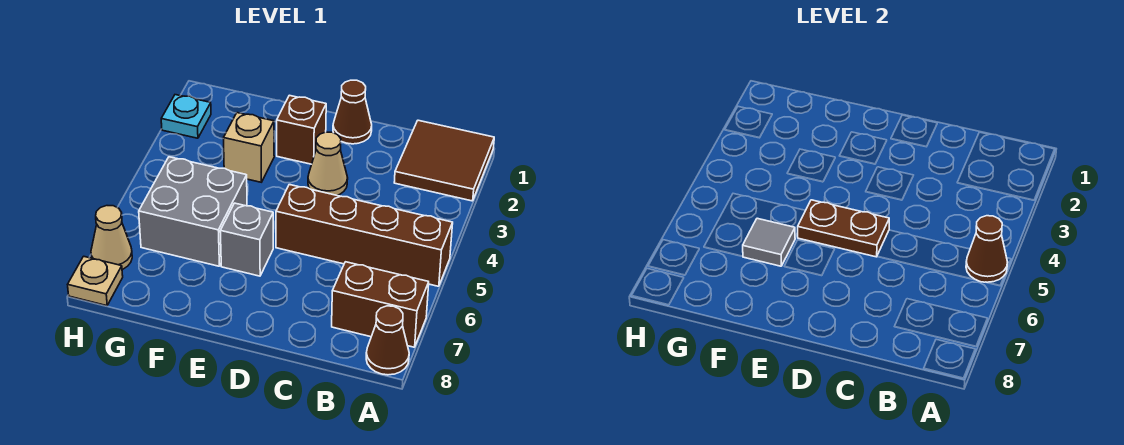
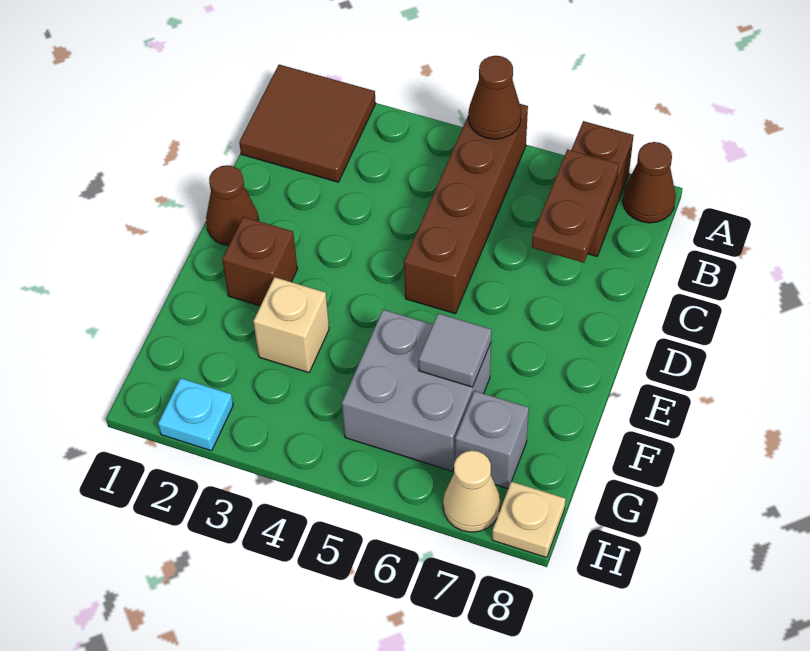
tan cone D3 level 1 -> none
brown plate D5:E5 level 2 -> brown plate B7:C7 level 2
grey brick E6 level 1 -> grey brick G7 level 1

